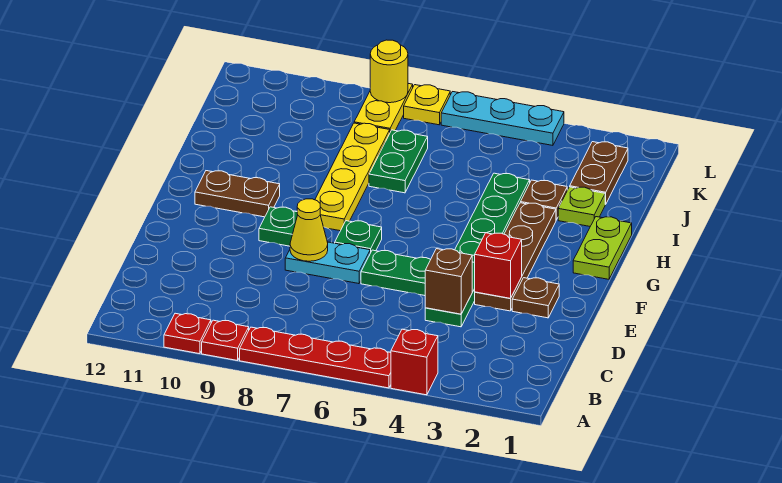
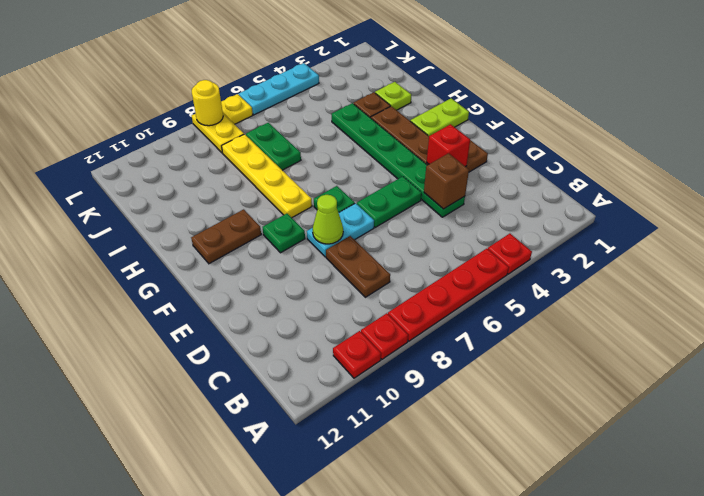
red brick A4 level 1 -> red plate A4 level 1
yellow cone E8 level 2 -> lime cone E8 level 2
lime plate G1:H1 level 1 -> lime plate G1:G2 level 1
brown plate J2:K2 level 1 -> brown plate C8:D8 level 1

